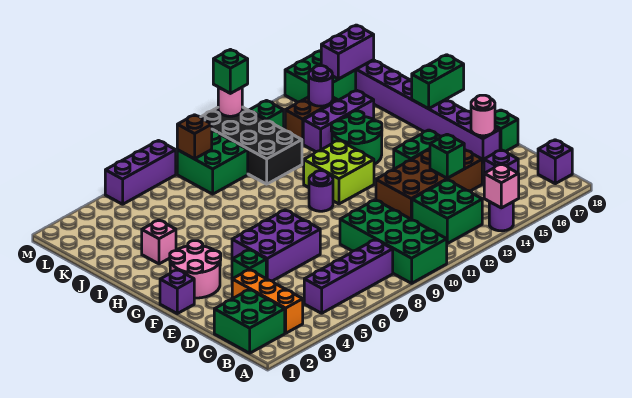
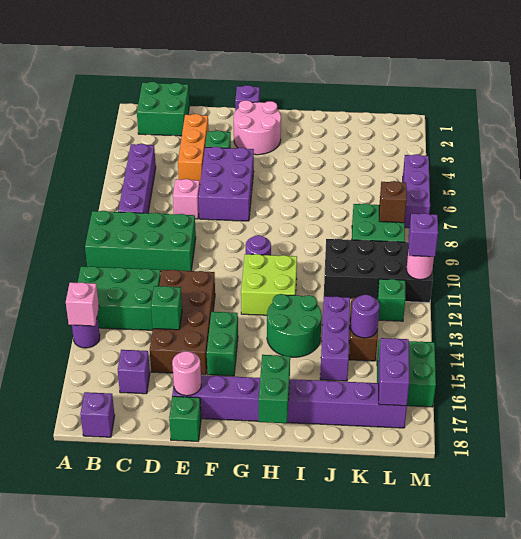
orange brick B3:D3 level 1 -> orange brick D3:D5 level 1
green brick B12:C13 level 1 -> green brick A12:C13 level 1
pink brick I3 level 1 -> pink brick D7 level 1
green brick M11 level 3 -> purple brick M11 level 3

